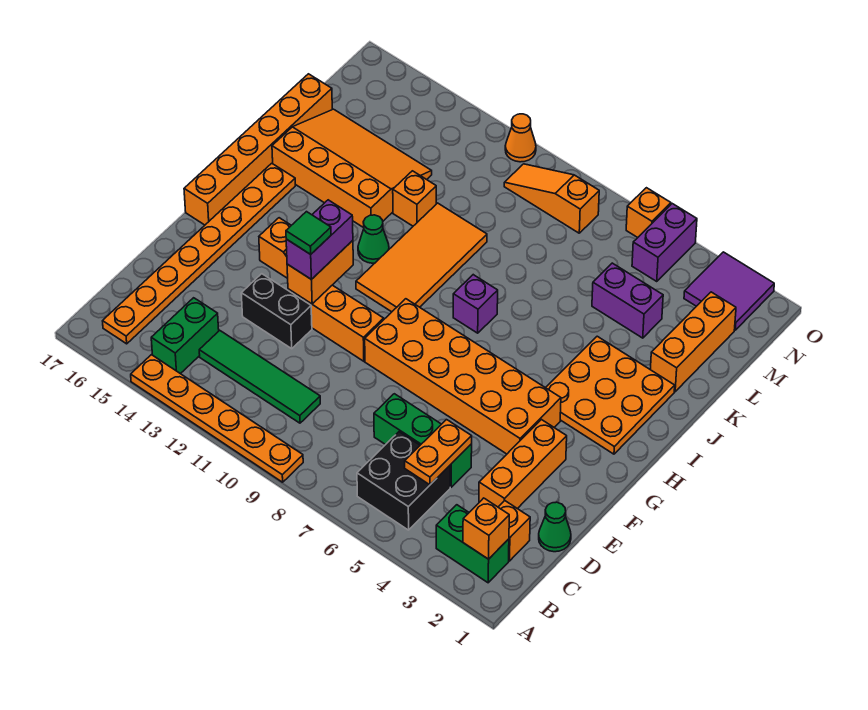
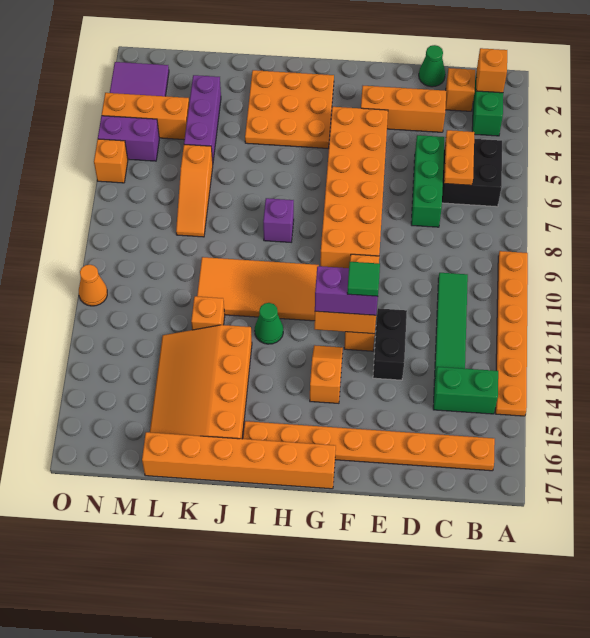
orange plate C5:D5 level 2 -> orange plate C5:C6 level 2
orange brick K2:M2 level 1 -> orange brick M4:O4 level 1
purple brick L4:L5 level 1 -> purple brick L3:L5 level 1
orange slope N8:N10 level 1 top 8 -> orange slope L6:L8 level 1 top 6

